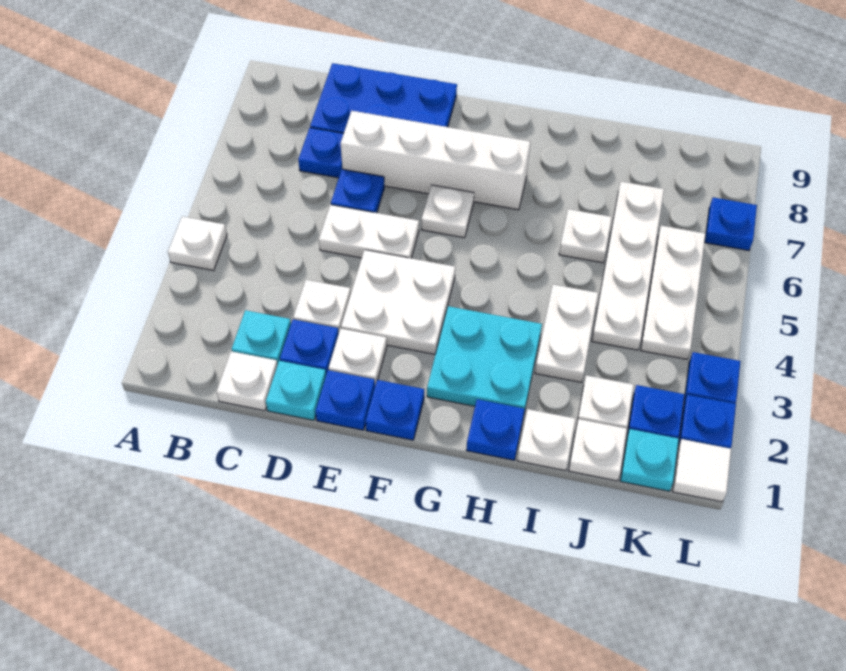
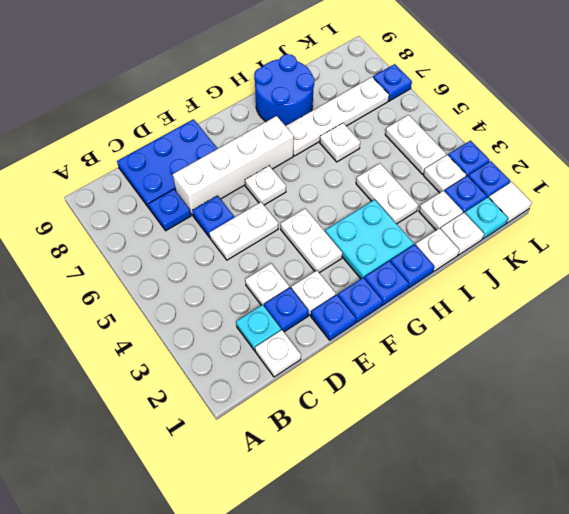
white plate A4 level 1 -> white plate K3 level 1
cyan plate D1 level 1 -> none
white plate E3:F4 level 1 -> white plate F3:F4 level 1
none -> blue plate G1 level 1
none -> blue round brick H8:I9 level 1
white plate J4:J7 level 1 -> white plate H7:K7 level 1
white plate K4:K6 level 1 -> white plate K4:K5 level 1

